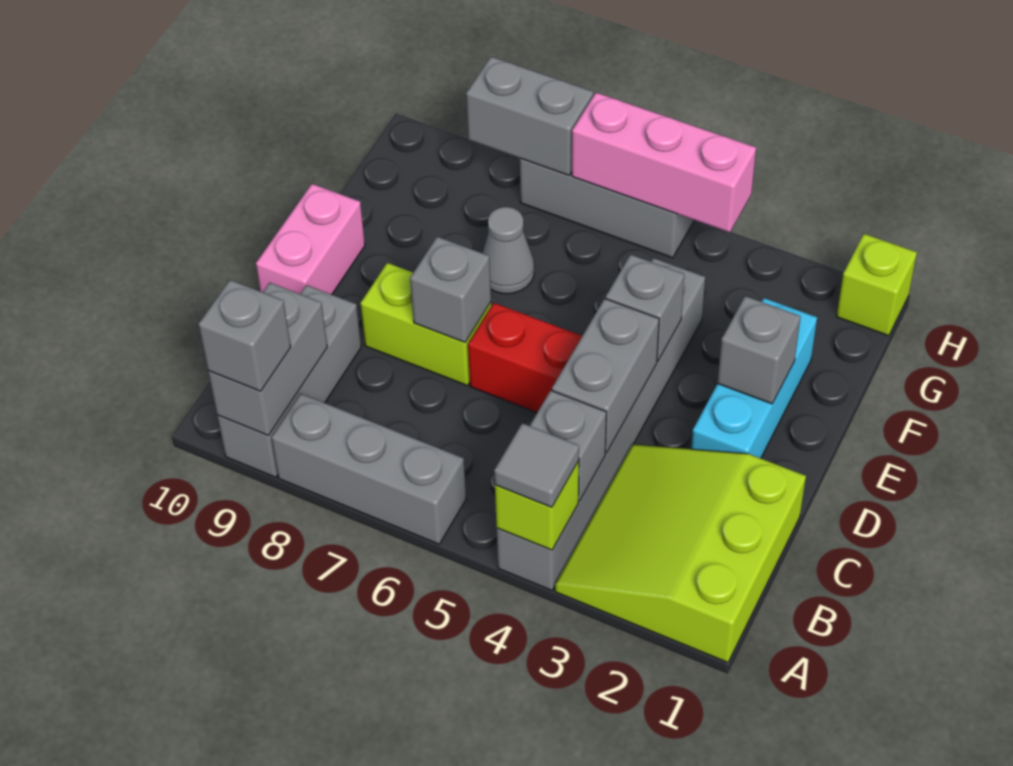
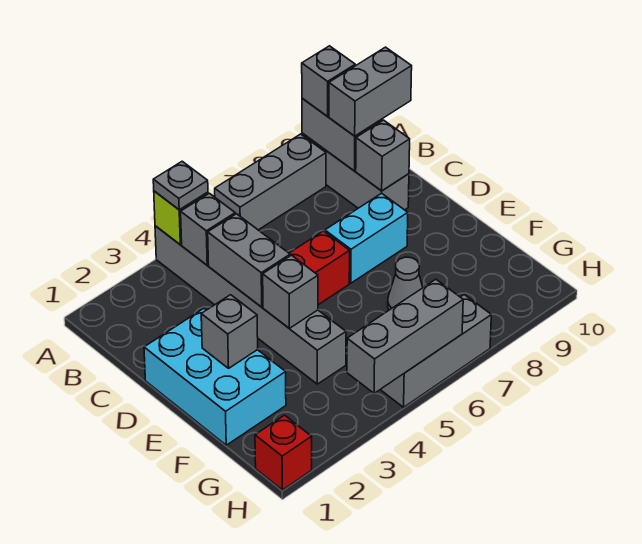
lime slope A1:C3 level 1 top 1 -> none
grey tile A4 level 3 -> grey plate A4 level 3
cyan brick D2:F2 level 1 -> cyan brick D1:F2 level 1
lime brick D7:D8 level 1 -> cyan brick D7:D8 level 1
grey brick D7 level 2 -> grey brick C9 level 2
pink brick D10:E10 level 1 -> none
lime brick H1 level 1 -> red brick H1 level 1
pink brick H4:H6 level 2 -> grey brick H4:H6 level 2
grey brick H7:H8 level 2 -> grey brick B9:B10 level 3

